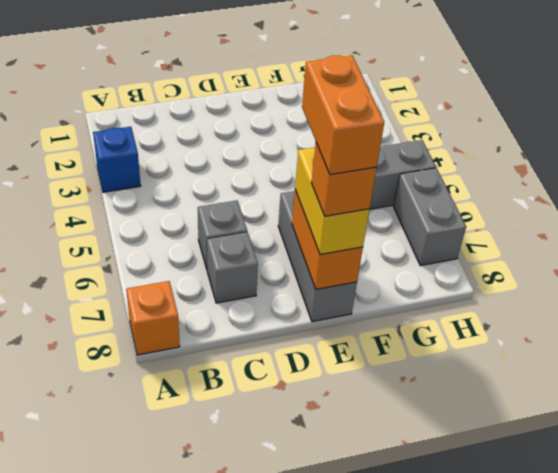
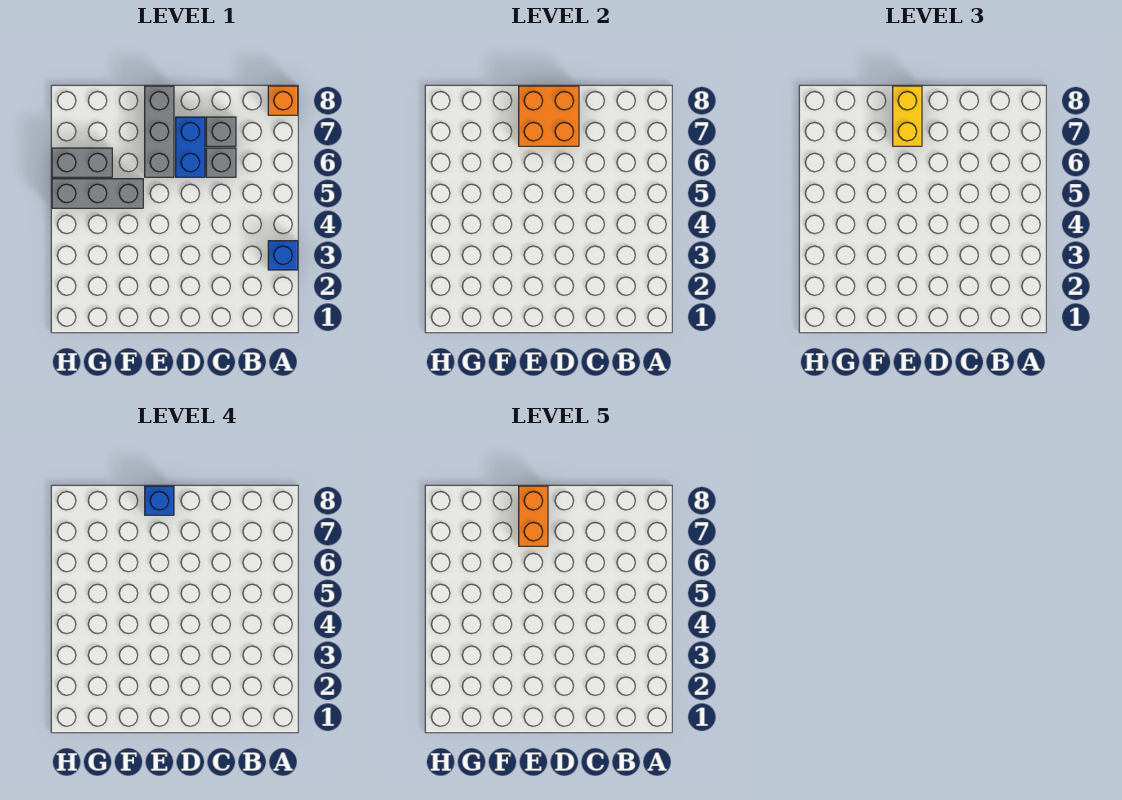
none -> blue brick D6:D7 level 1
orange brick E7:E8 level 2 -> orange brick D7:E8 level 2
orange brick E8 level 4 -> blue brick E8 level 4
grey brick H6:H7 level 1 -> grey brick G6:H6 level 1

